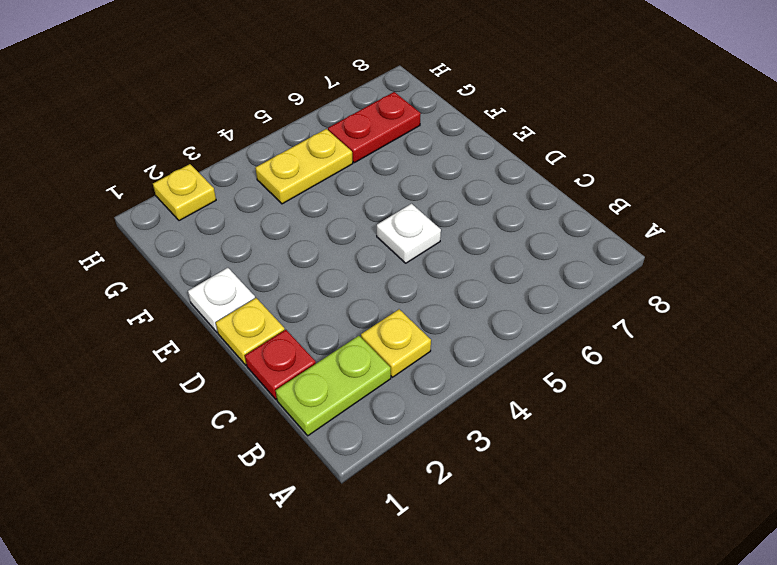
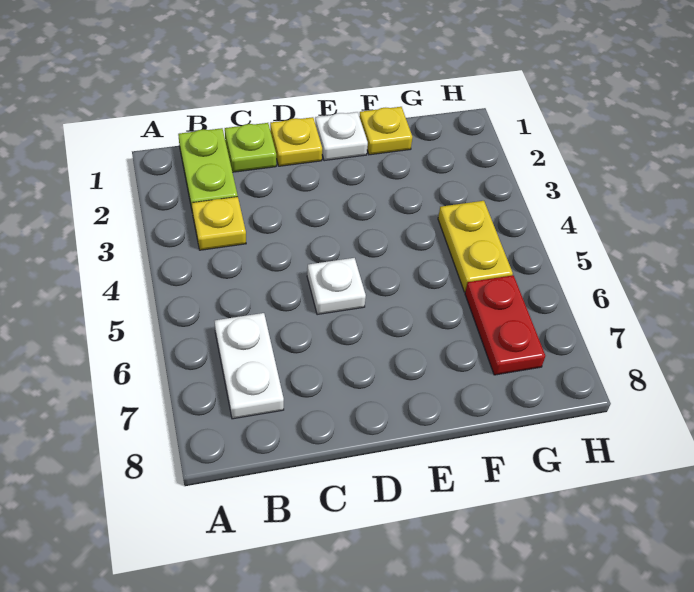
none -> white plate B6:B7 level 1
red plate C1 level 1 -> lime plate C1 level 1
yellow plate H2 level 1 -> yellow plate F1 level 1

